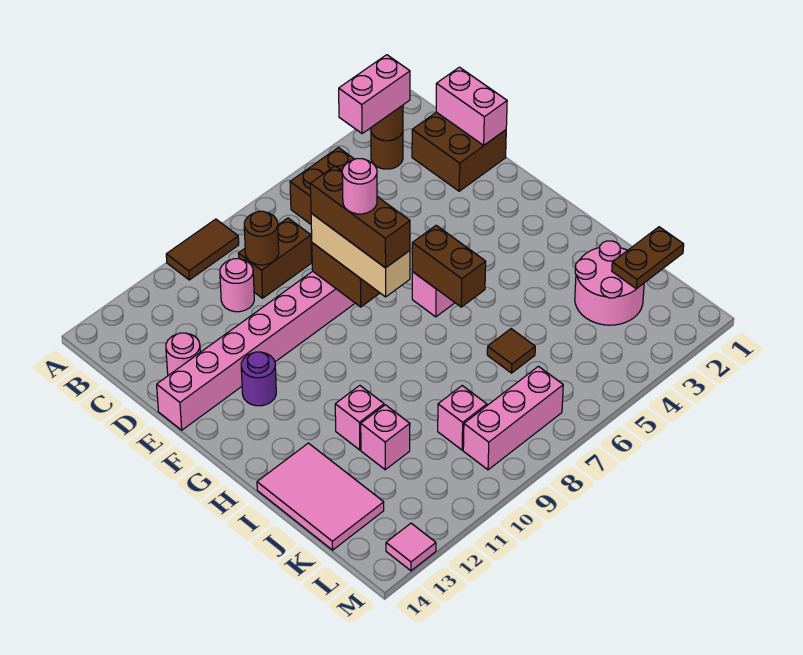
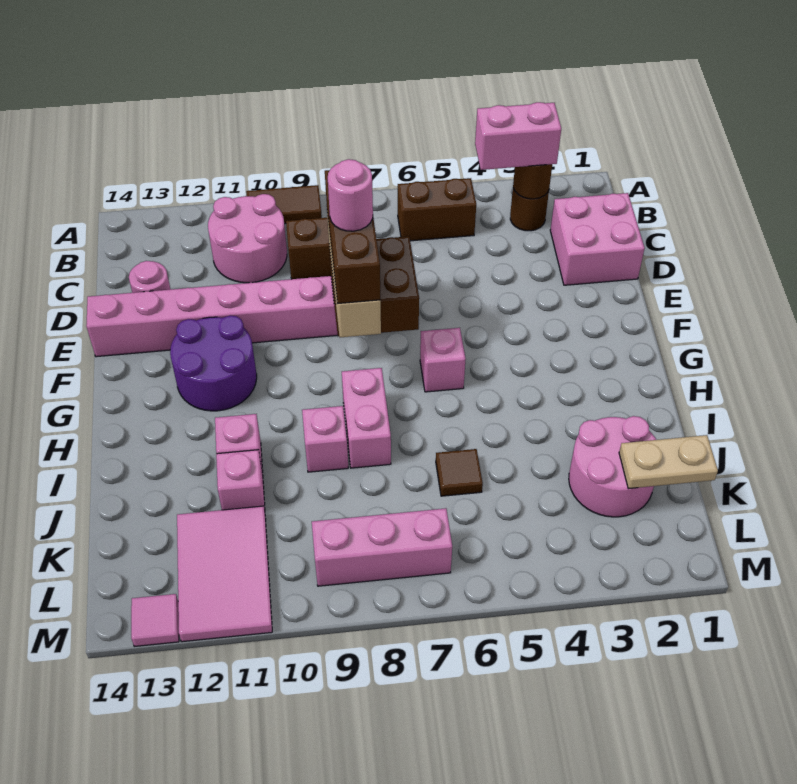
brown brick C1:D2 level 1 -> pink brick C1:D2 level 1
pink brick C1:D1 level 2 -> pink brick H8:I8 level 1
brown round brick C9 level 2 -> none
pink round brick C10 level 1 -> pink round brick B10:C11 level 1
purple round brick F12 level 1 -> purple round brick F11:G12 level 1
brown brick G6:H6 level 2 -> none
pink tile I13:K14 level 1 -> pink tile K11:M12 level 1
brown plate K1:K2 level 2 -> tan plate K1:K2 level 2
pink brick K9 level 1 -> pink brick I9 level 1

